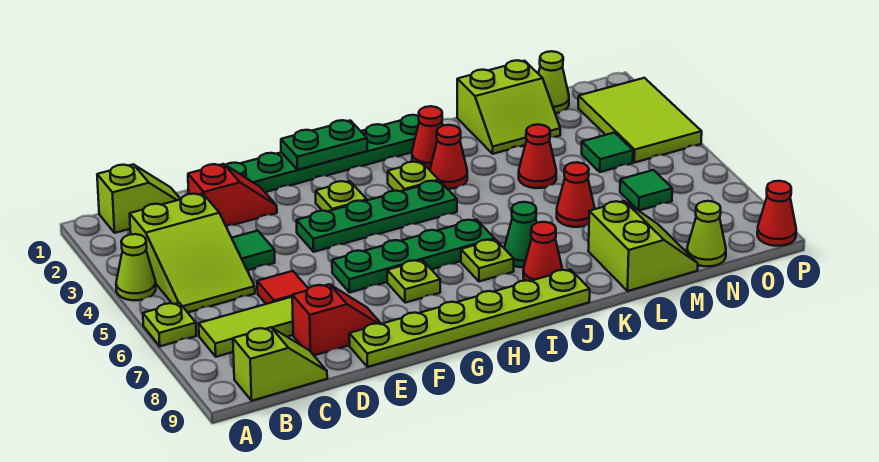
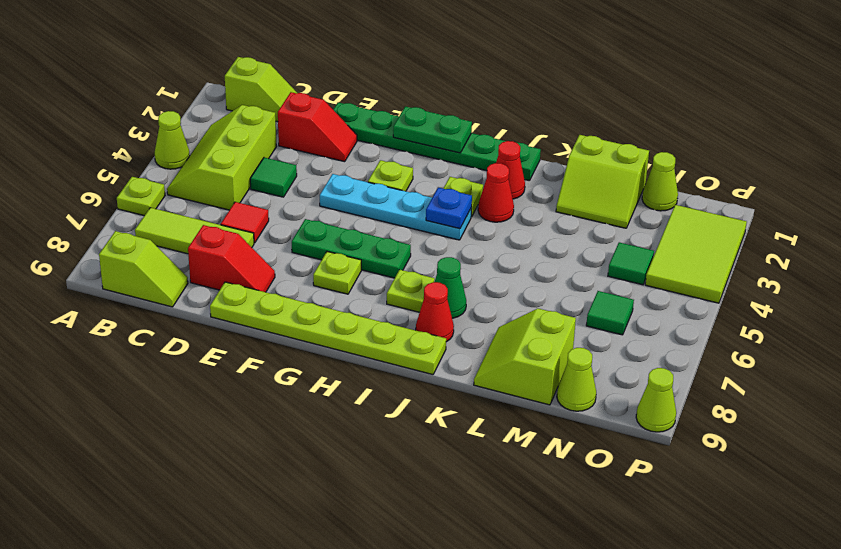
lime slope B3:C5 level 1 top 3 -> lime slope B3:C5 level 1 top C
green plate F4:I4 level 1 -> cyan plate F4:I4 level 1
green plate F6:I6 level 1 -> green plate F6:H6 level 1
none -> blue plate I4 level 2
red cone L4 level 1 -> none
red cone L6 level 1 -> none
lime slope L8:M9 level 1 top L -> lime slope L8:M9 level 1 top M
red cone P9 level 1 -> lime cone P9 level 1

